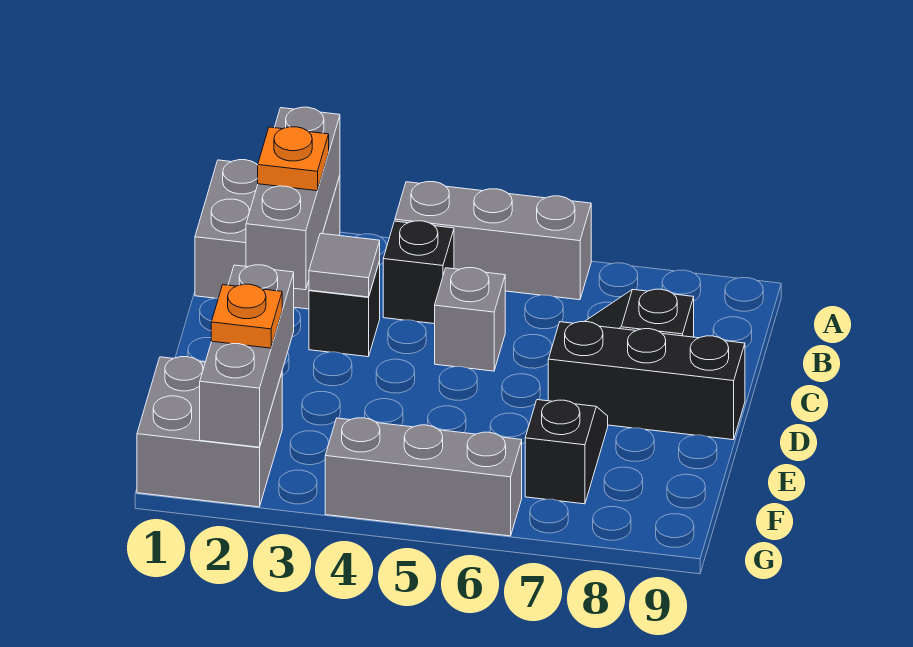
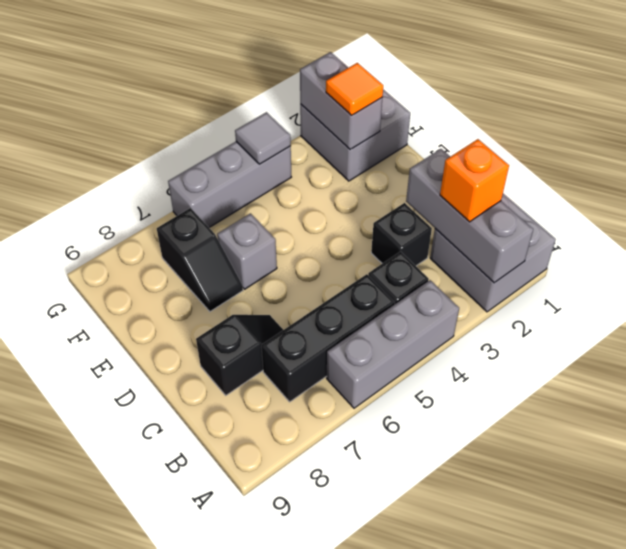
orange plate B2 level 3 -> orange brick B2 level 3
grey tile C3 level 2 -> grey tile G4 level 2
grey brick C5 level 1 -> grey brick E6 level 1
black brick D7:D9 level 1 -> black brick B5:B7 level 1
grey brick E2:G2 level 2 -> grey brick F2:G2 level 2
orange plate F2 level 3 -> orange tile F2 level 3

